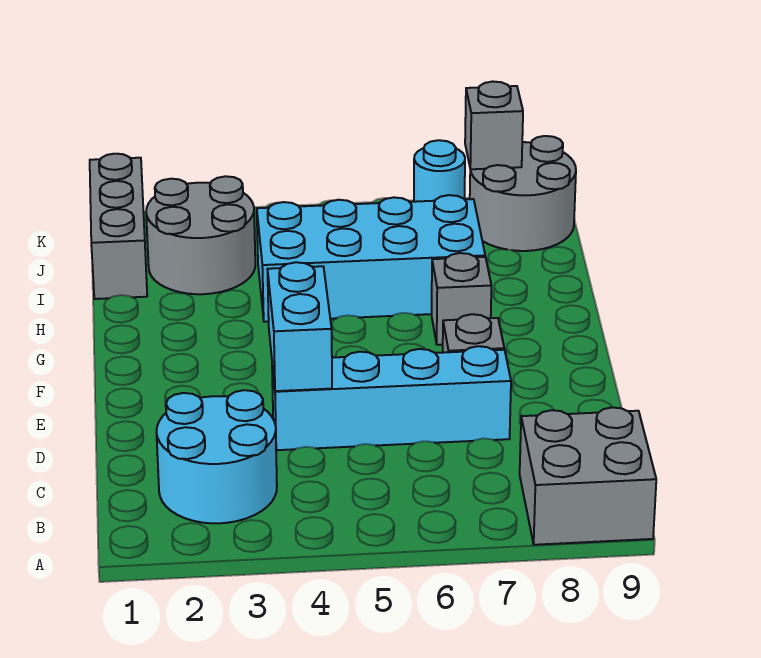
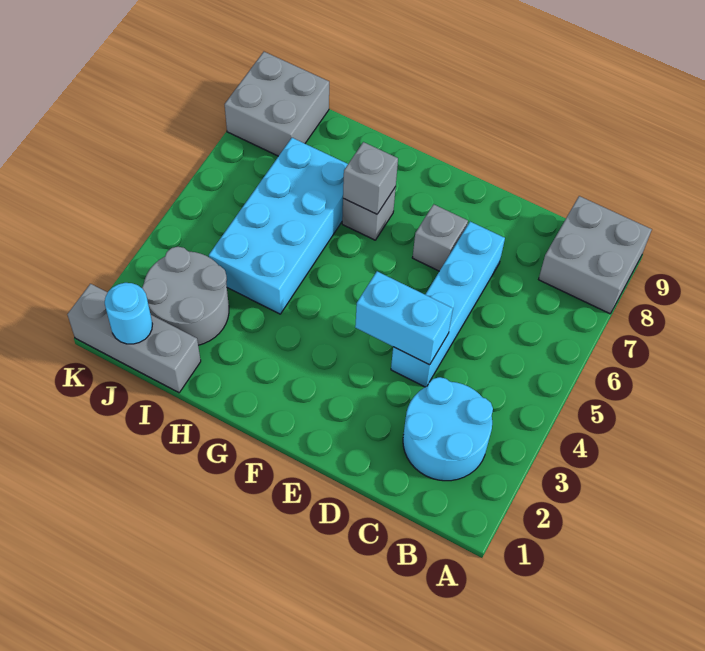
grey round brick J8:K9 level 1 -> grey brick J8:K9 level 1
cyan round brick K7 level 1 -> cyan round brick J1 level 2
grey brick K8 level 2 -> grey brick G7 level 2

